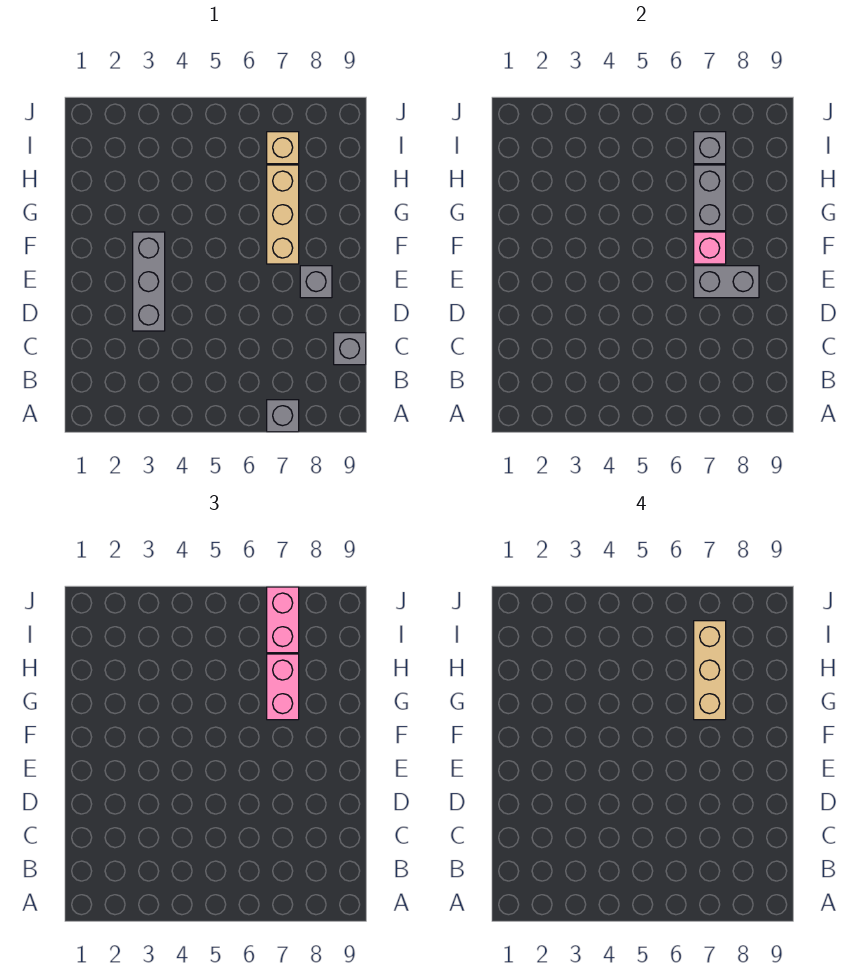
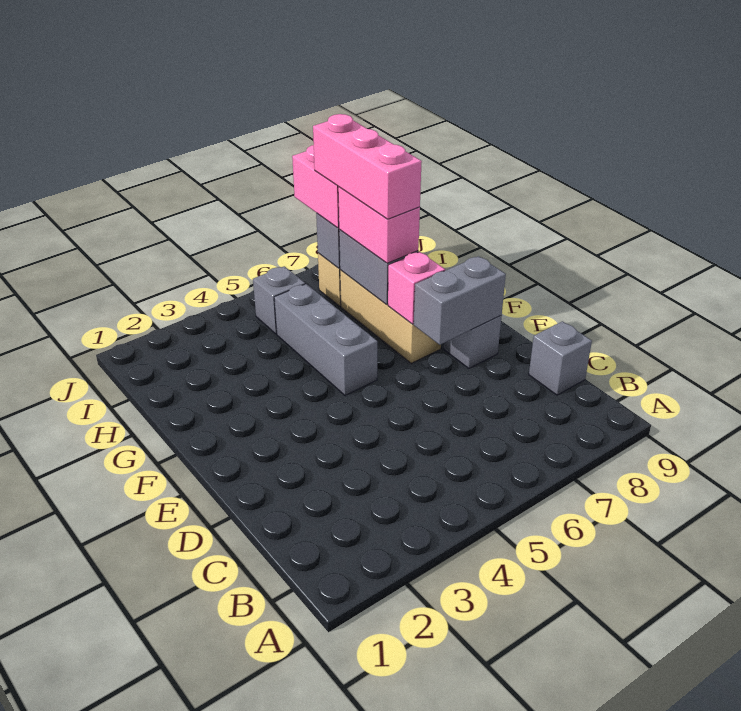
grey brick A7 level 1 -> grey brick I5 level 1
grey brick D3:F3 level 1 -> grey brick F5:H5 level 1
tan brick G7:I7 level 4 -> pink brick G7:I7 level 4

